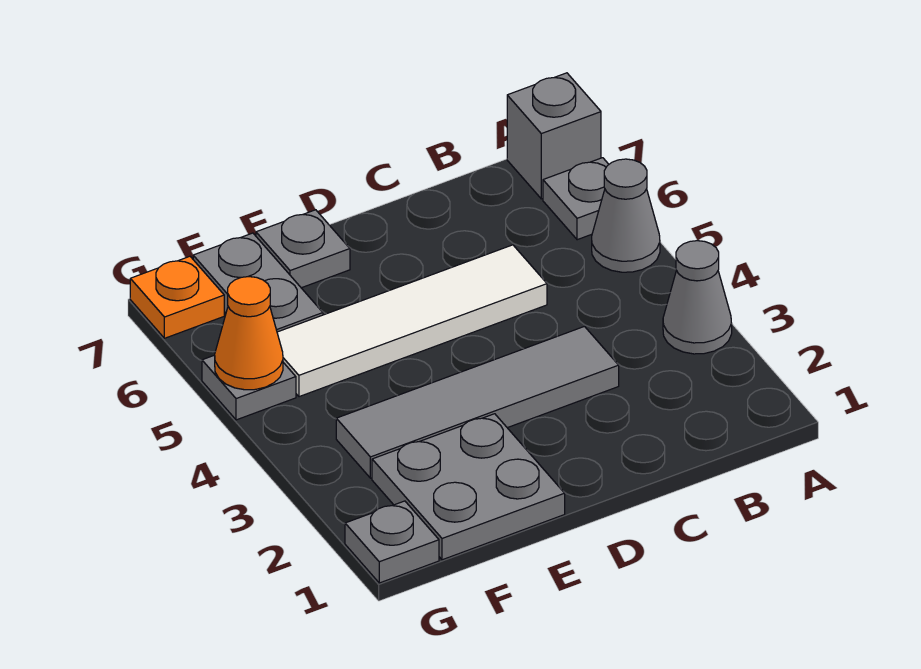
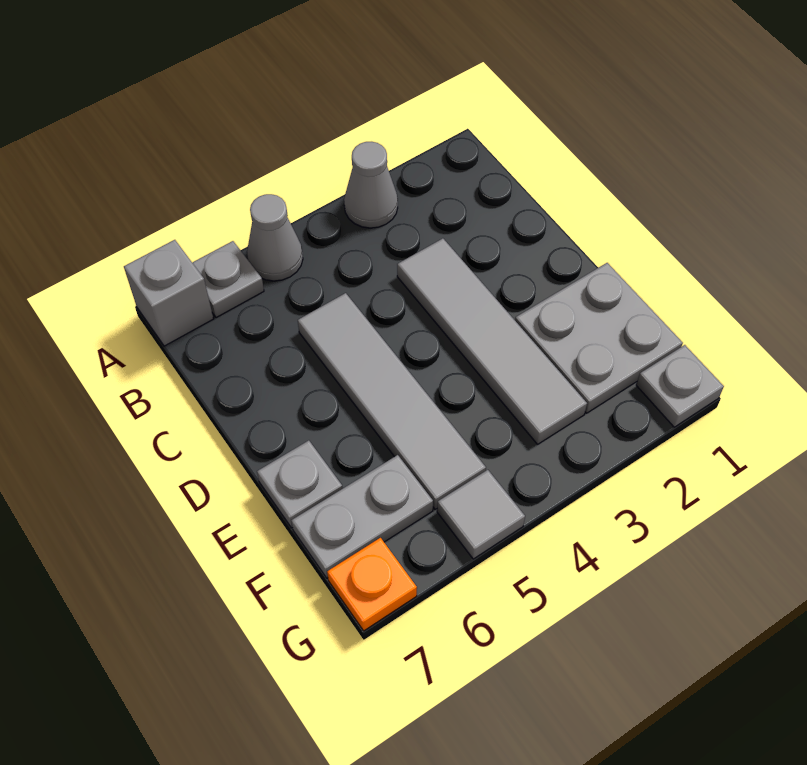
white tile C5:F5 level 1 -> grey tile C5:F5 level 1
grey plate G5 level 1 -> grey tile G5 level 1
orange cone G5 level 2 -> none

